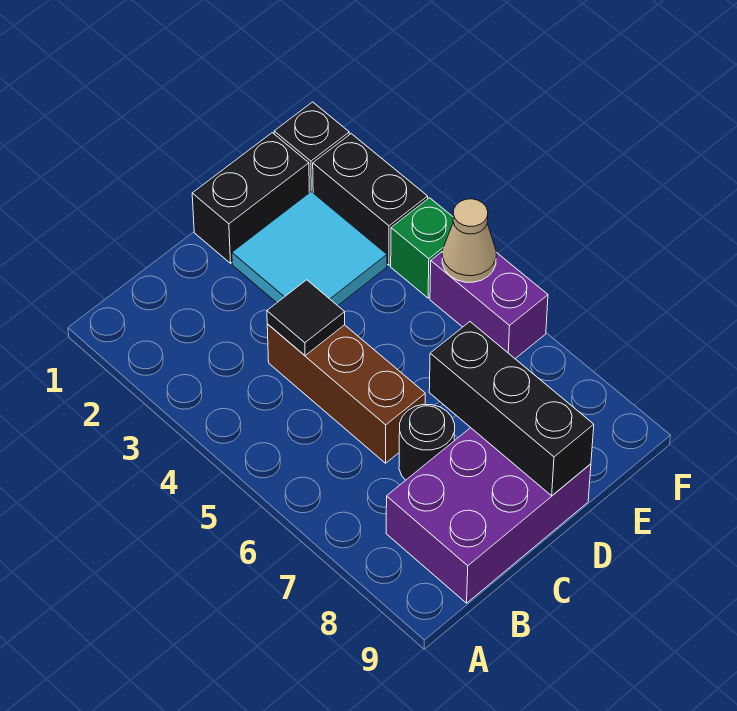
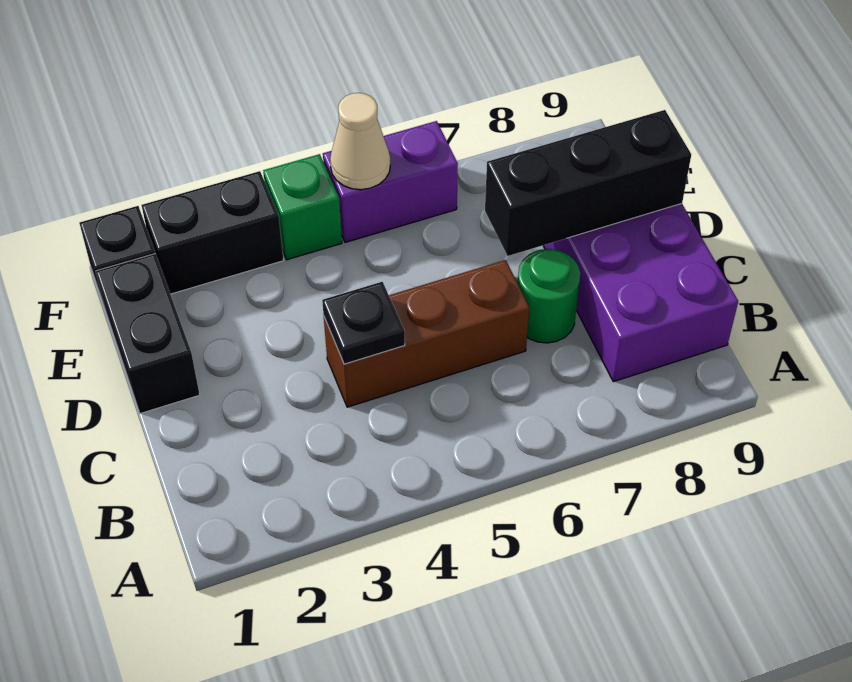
black tile C4 level 2 -> black plate C4 level 2
black round brick C7 level 1 -> green round brick C7 level 1
cyan tile D2:E3 level 1 -> none

